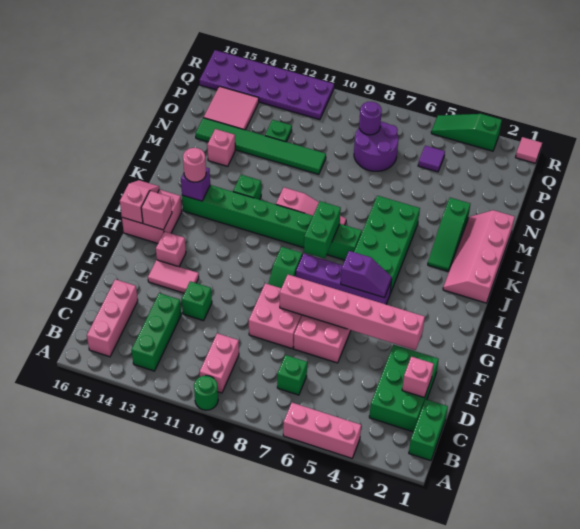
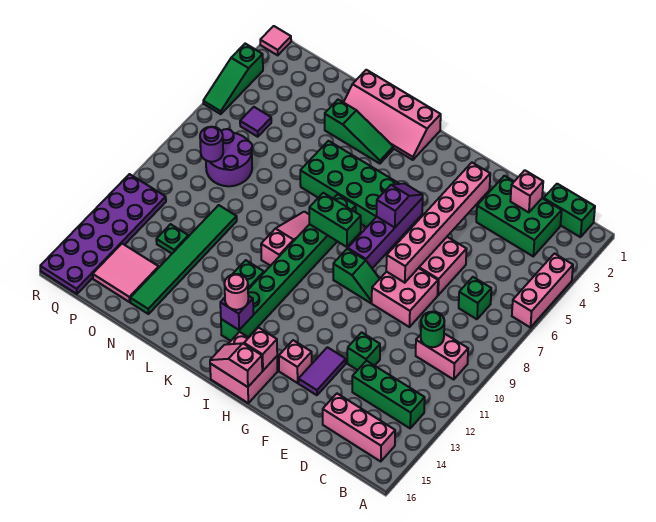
green round brick A10 level 1 -> green round brick C10 level 2
pink tile F13:F14 level 1 -> purple tile F13:F14 level 1
pink brick M14 level 1 -> none

